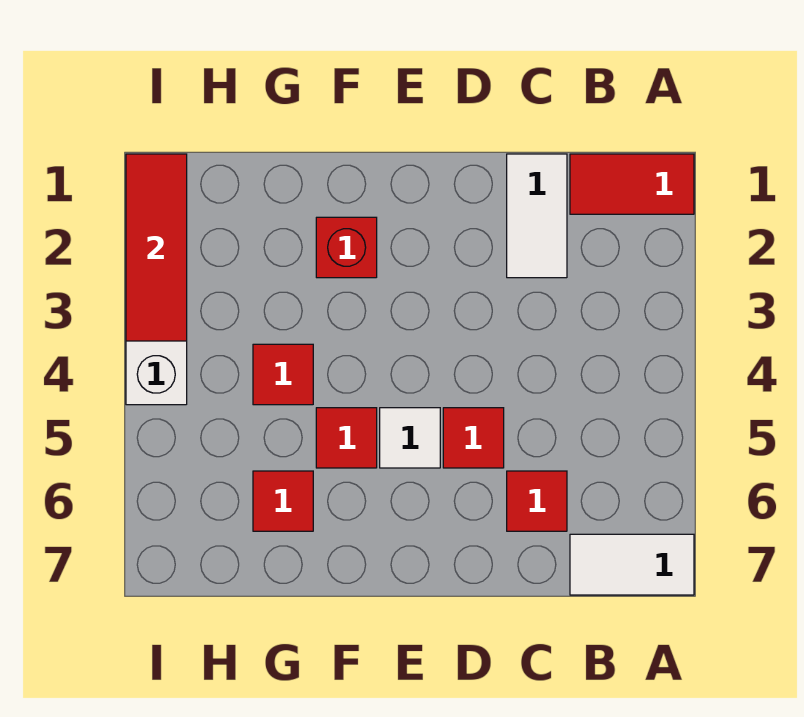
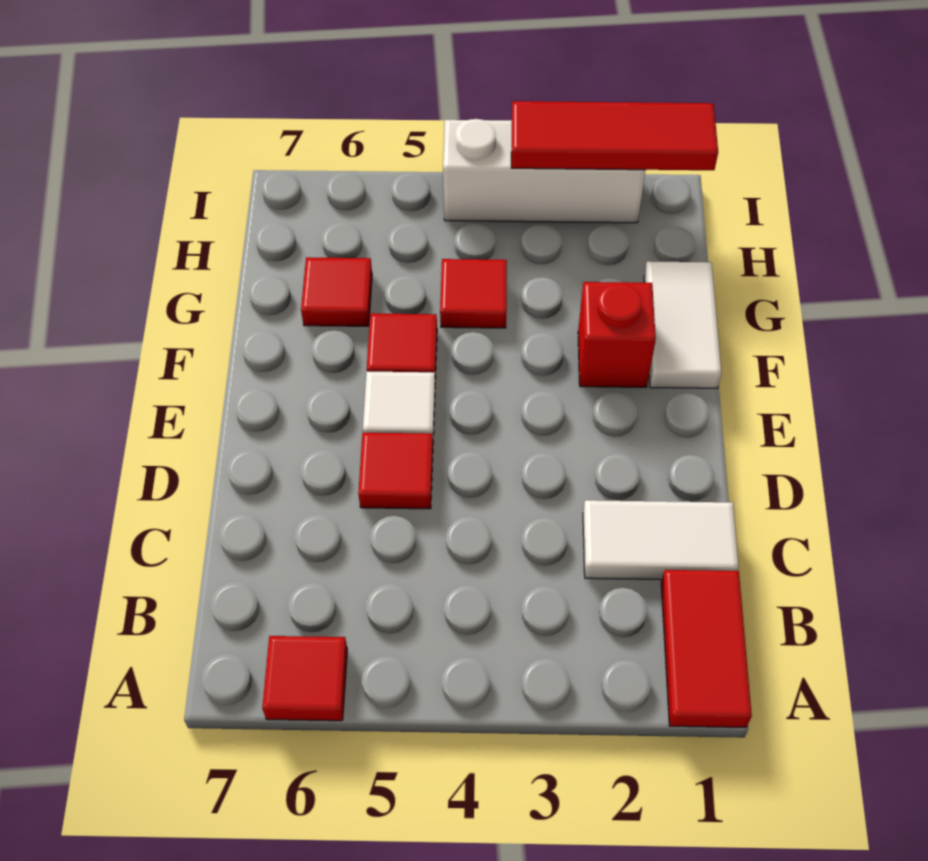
white tile A7:B7 level 1 -> white tile F1:G1 level 1
red tile C6 level 1 -> red tile A6 level 1

